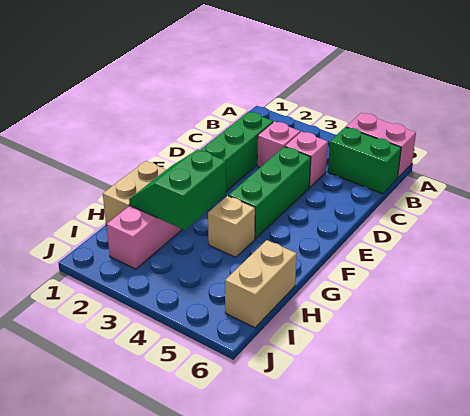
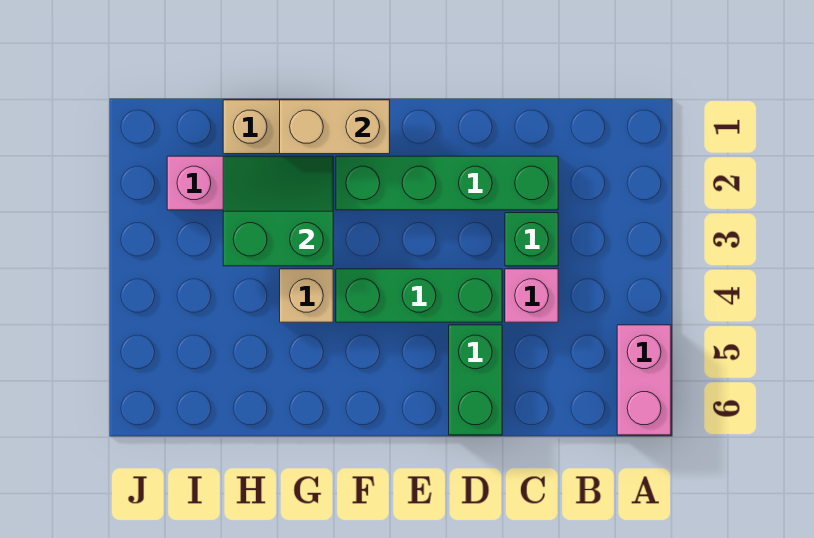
green brick B5:B6 level 1 -> green brick D5:D6 level 1
pink brick C3 level 1 -> green brick C3 level 1
tan brick H6:I6 level 1 -> tan brick F1:G1 level 2

